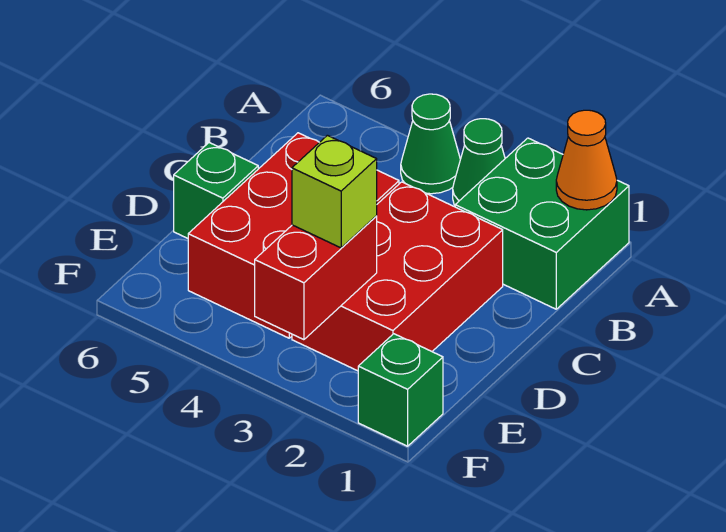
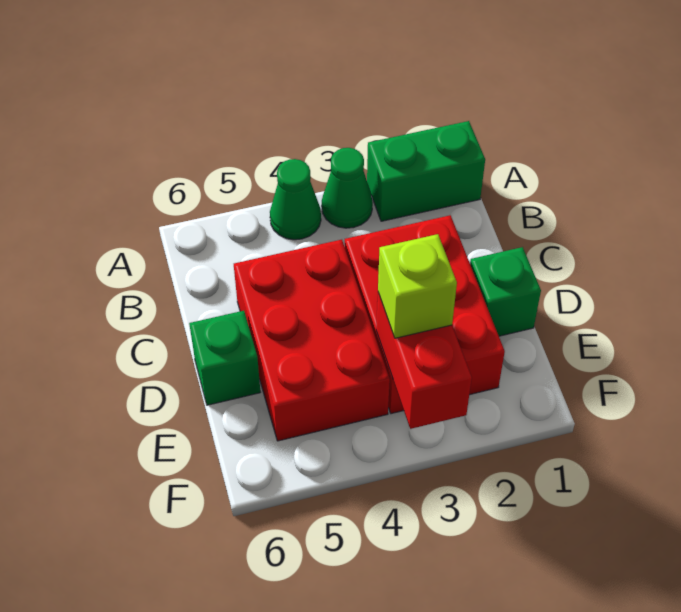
green brick A1:B2 level 1 -> green brick A1:A2 level 1
orange cone A1 level 2 -> none
green brick F1 level 1 -> green brick D1 level 1

